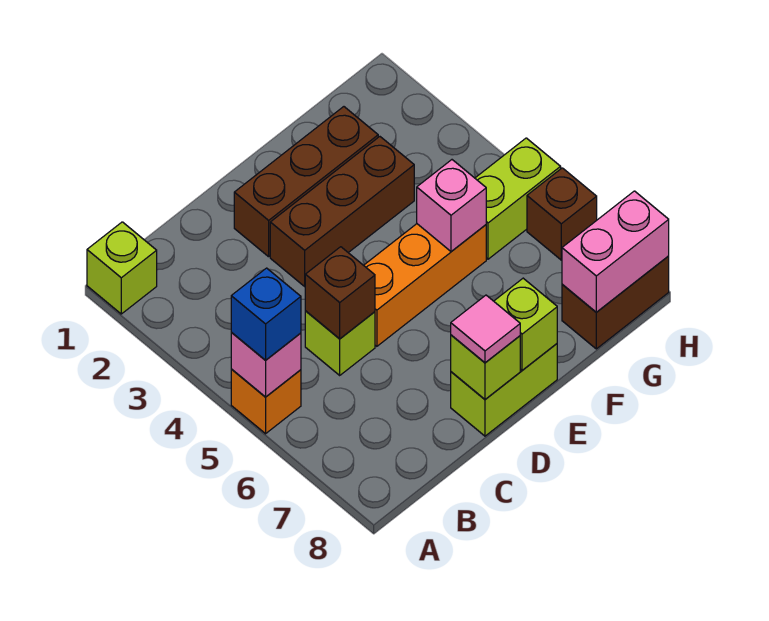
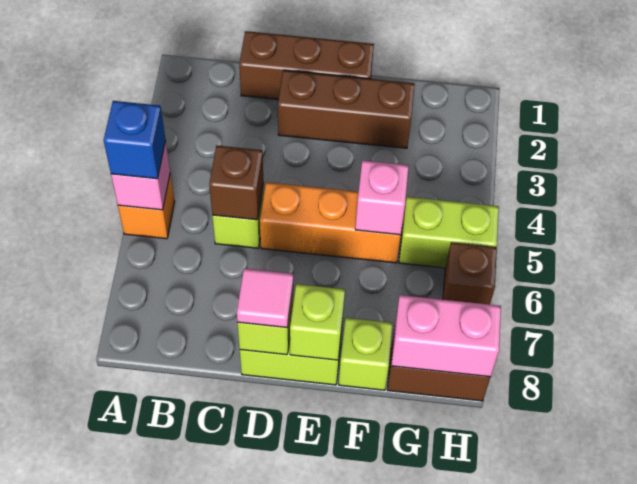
lime brick A1 level 1 -> lime brick F8 level 1
brown brick D3:F3 level 1 -> brown brick C1:E1 level 1

